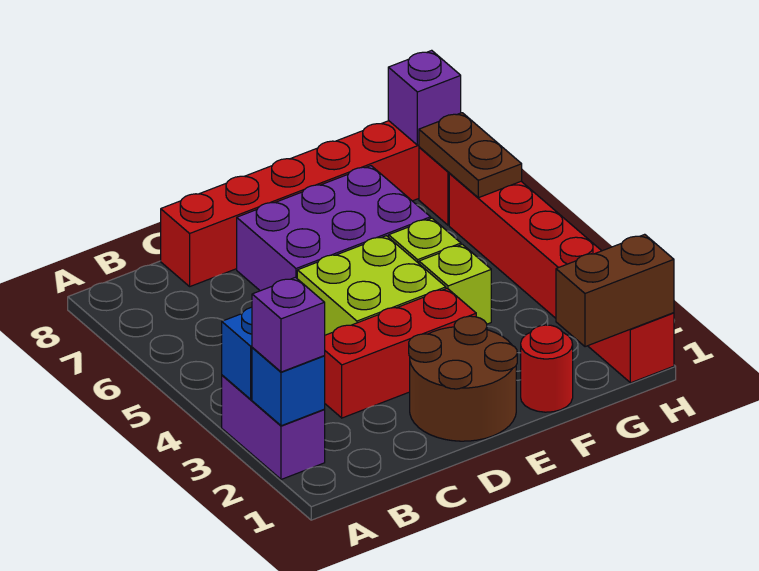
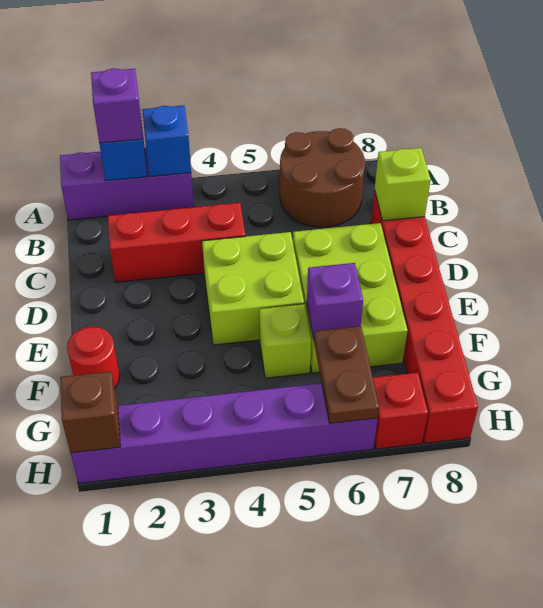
purple brick A2:A3 level 1 -> purple brick A1:A3 level 1
red brick C3:E3 level 1 -> red brick C2:C4 level 1
brown round brick D1:E2 level 1 -> brown round brick A6:B7 level 1
purple brick D6:F7 level 1 -> lime brick D6:F7 level 1
lime brick F4 level 1 -> lime brick C8 level 2
brown brick G1:H1 level 2 -> brown brick H1 level 2
red brick H1:H6 level 1 -> purple brick H1:H6 level 1
brown plate H6:H7 level 2 -> brown plate G6:H6 level 2
purple brick H8 level 2 -> purple brick F6 level 2

